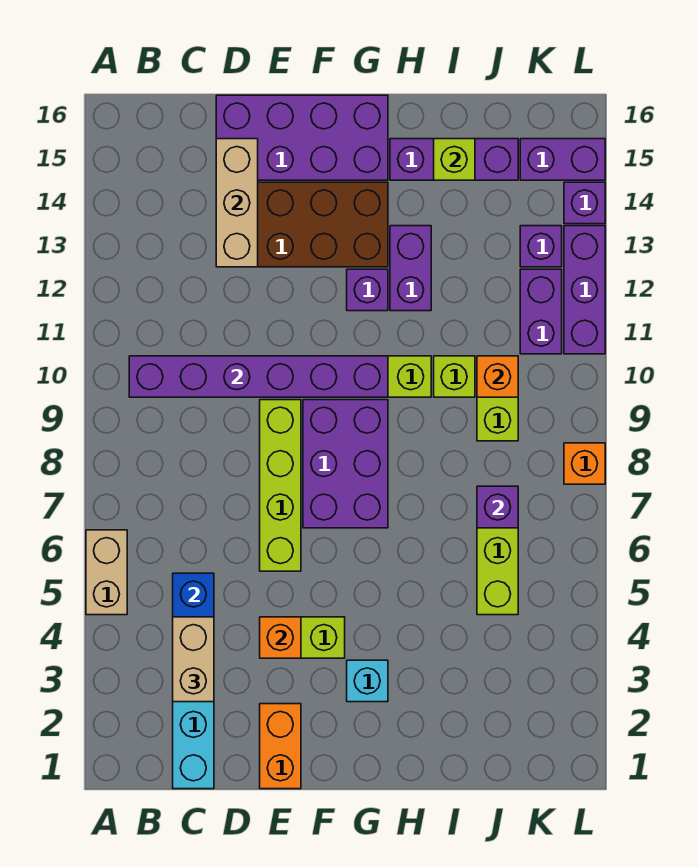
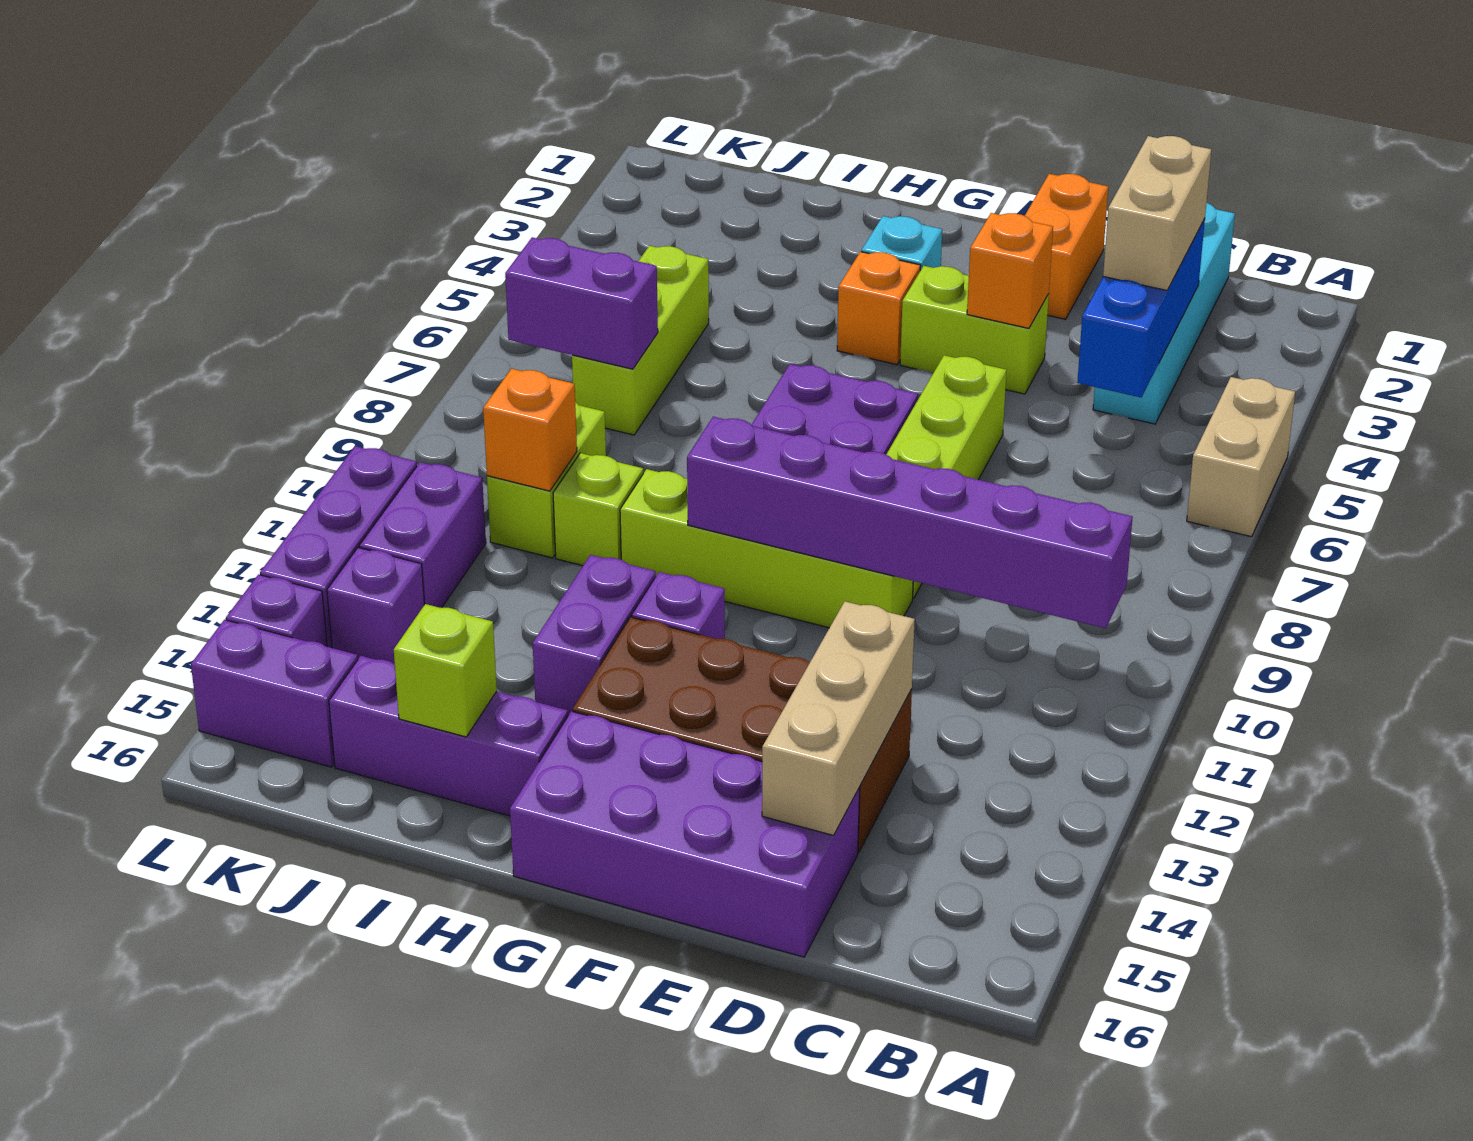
purple brick J7 level 2 -> purple brick J7:K7 level 2
orange brick L8 level 1 -> orange brick G4 level 1

